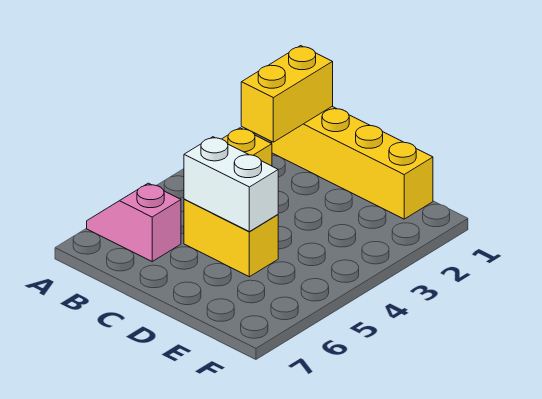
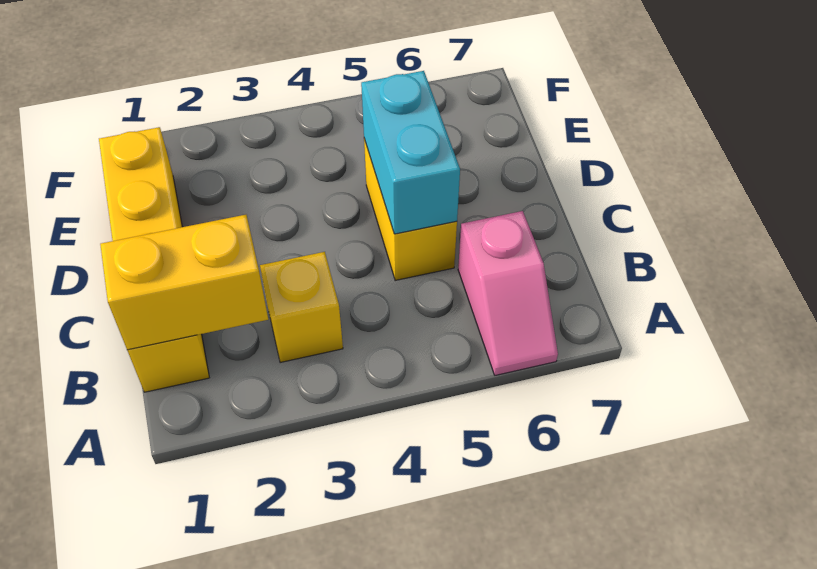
white brick C5:D5 level 2 -> cyan brick C5:D5 level 2

